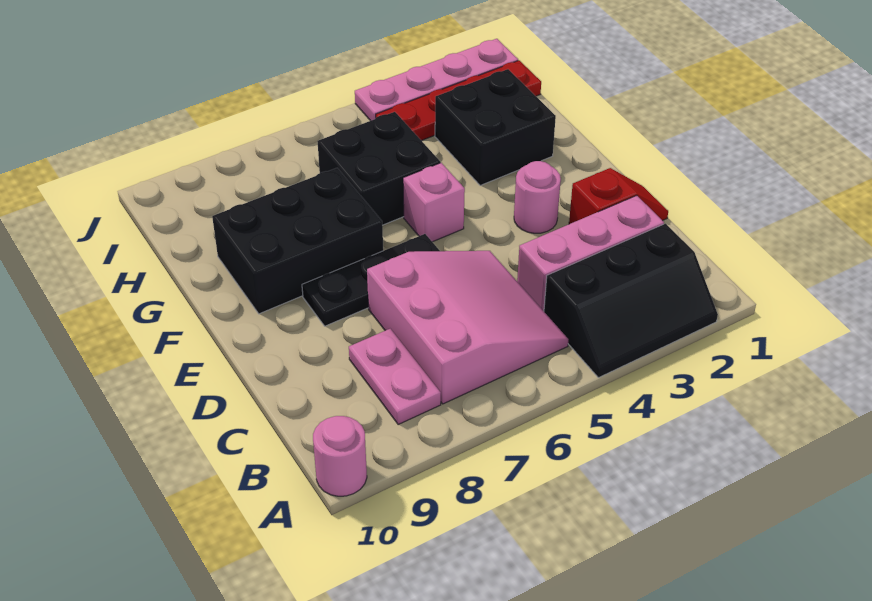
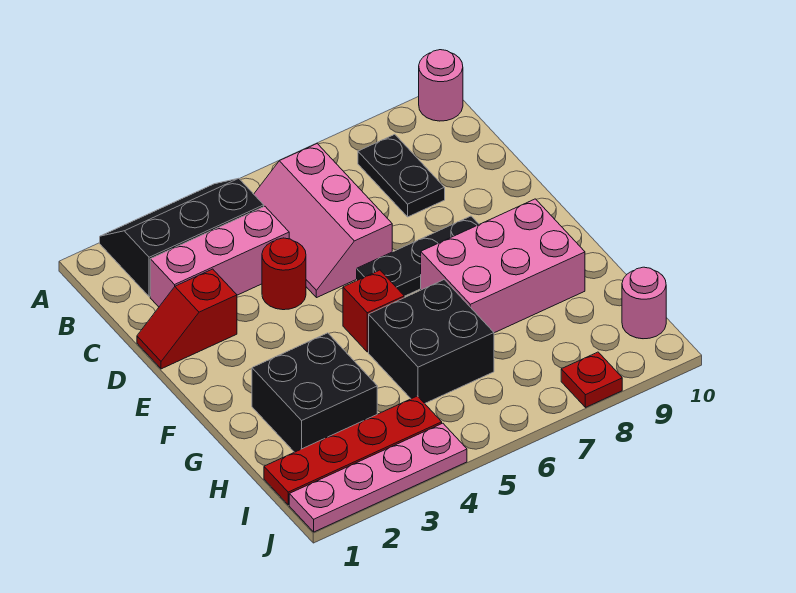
pink slope B5:D7 level 1 top 7 -> pink slope B5:D6 level 1 top 6
pink plate B8:C8 level 1 -> black plate B8:C8 level 1
none -> red round brick D4 level 1
pink round brick E3 level 1 -> pink round brick I10 level 1
pink brick F5 level 1 -> red brick F5 level 1
black brick F7:G9 level 1 -> pink brick F7:G9 level 1
none -> red plate J8 level 1

